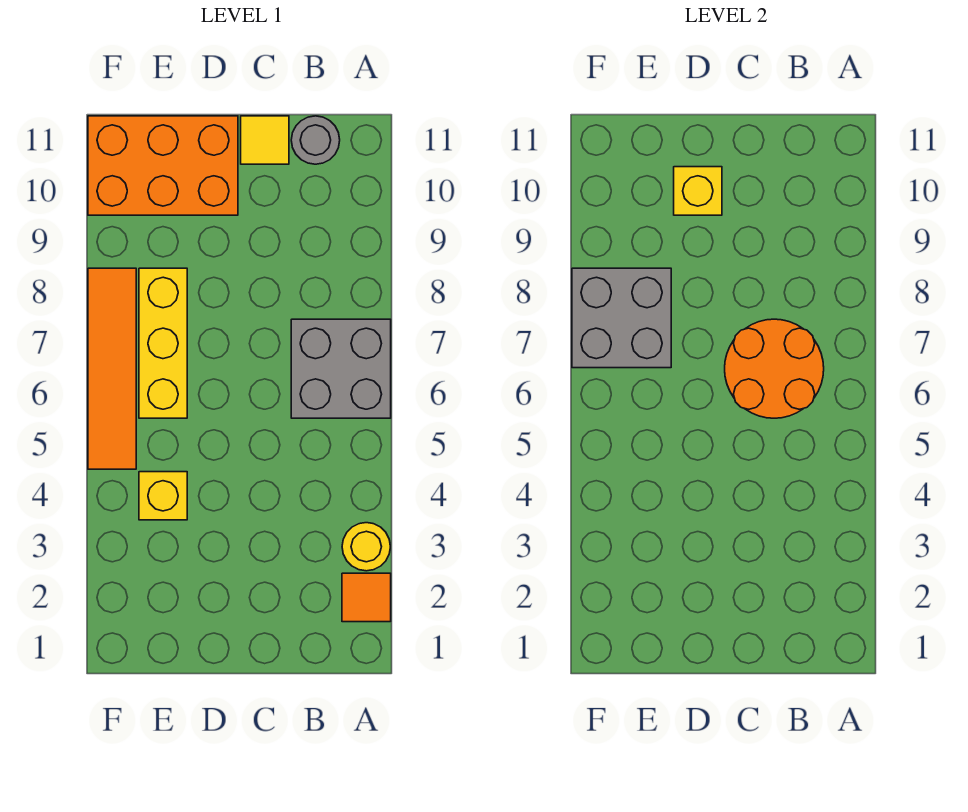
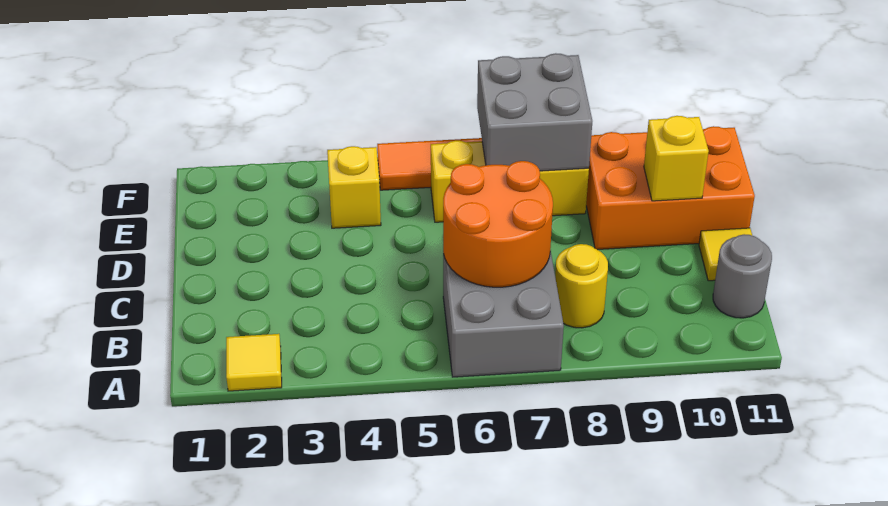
orange tile A2 level 1 -> yellow tile A2 level 1
yellow round brick A3 level 1 -> yellow round brick B8 level 1
orange brick D10:F11 level 1 -> orange brick D9:E11 level 1

